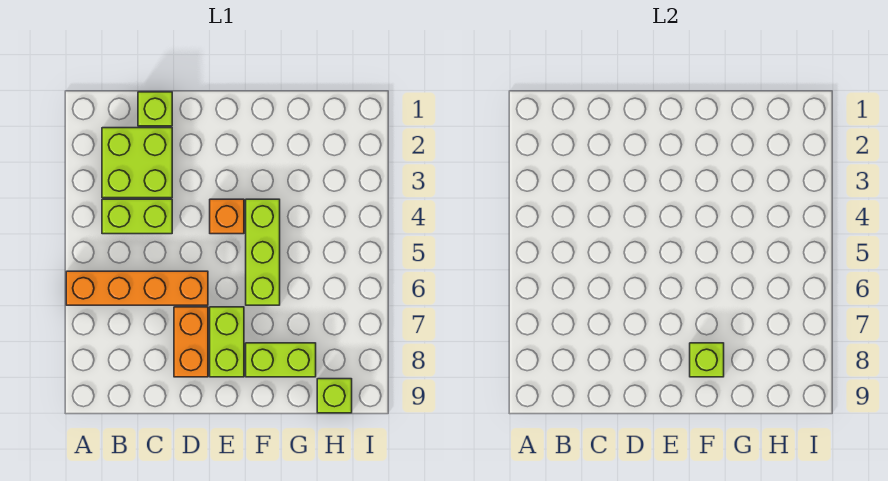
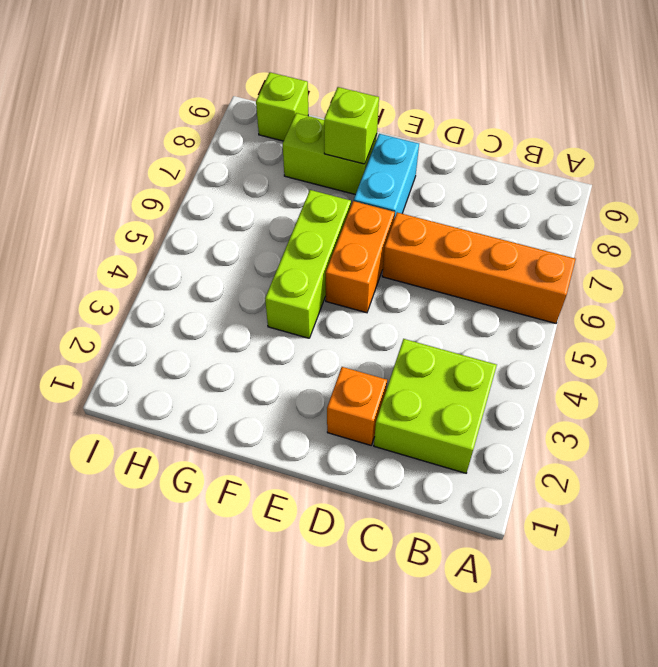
lime brick B4:C4 level 1 -> none
lime brick C1 level 1 -> none
orange brick D7:D8 level 1 -> orange brick E5:E6 level 1
orange brick E4 level 1 -> orange brick D2 level 1
lime brick E7:E8 level 1 -> cyan brick E7:E8 level 1

